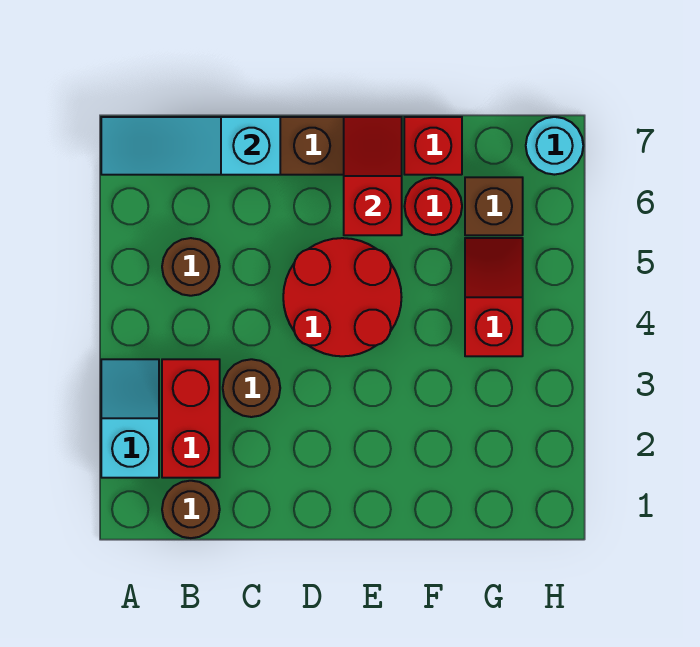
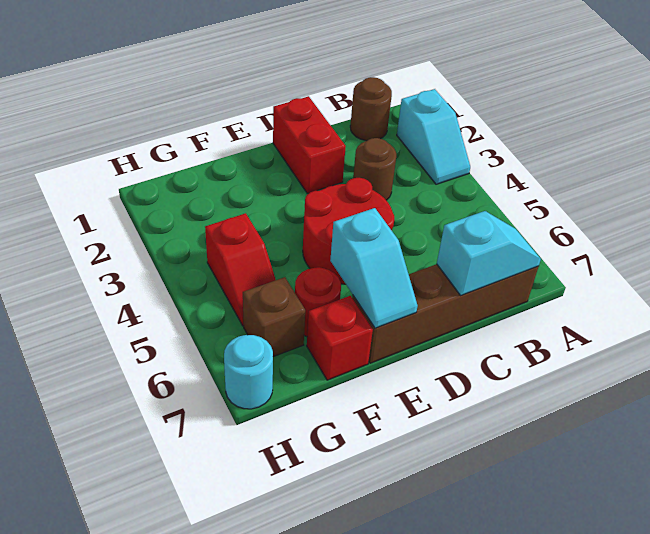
cyan slope A7:C7 level 2 top C -> cyan slope B7:C7 level 2 top C
red brick B2:B3 level 1 -> red brick D1:D2 level 1
brown round brick B5 level 1 -> none
red slope E6:E7 level 2 top 6 -> cyan slope E6:E7 level 2 top 6

